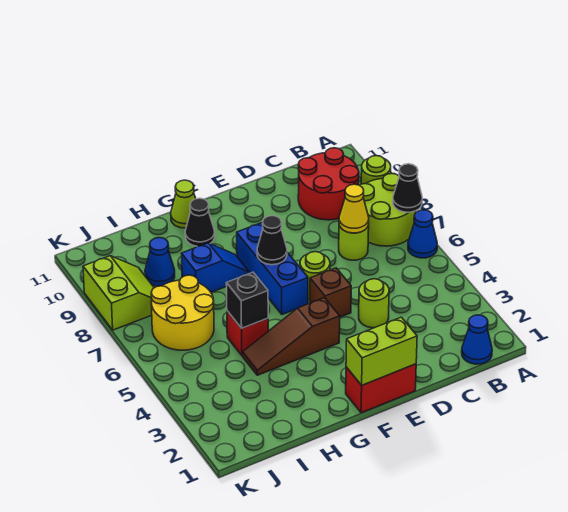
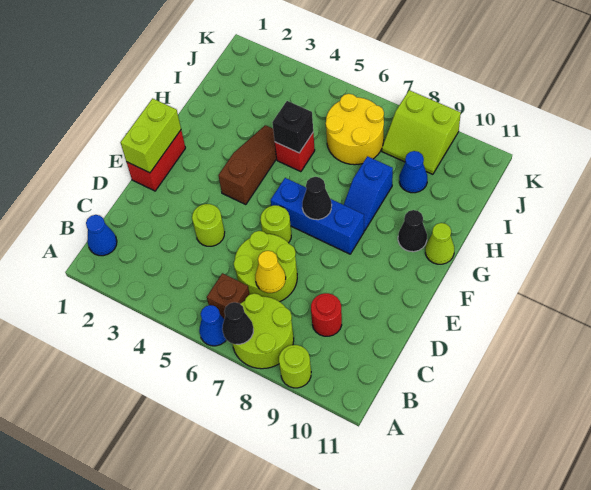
red round brick B9:C10 level 1 -> red round brick C9 level 1
lime round brick C7 level 1 -> lime round brick C6:D7 level 1
brown brick E5 level 1 -> brown brick B6 level 1

